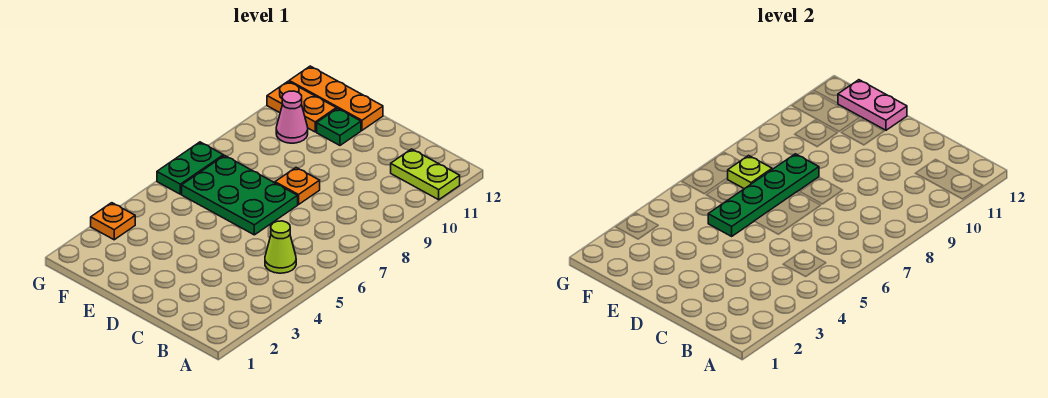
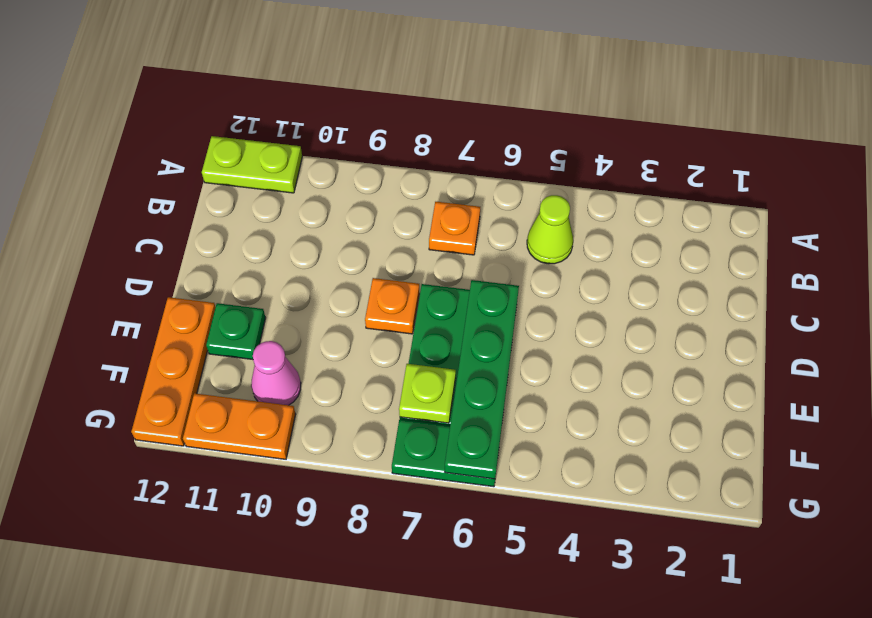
lime plate A11:B11 level 1 -> lime plate A11:A12 level 1
green plate E5:E8 level 2 -> green plate D6:G6 level 2
pink plate E12:F12 level 2 -> none
orange plate F11:G11 level 1 -> orange plate G10:G11 level 1
orange plate G3 level 1 -> orange plate B7 level 1

